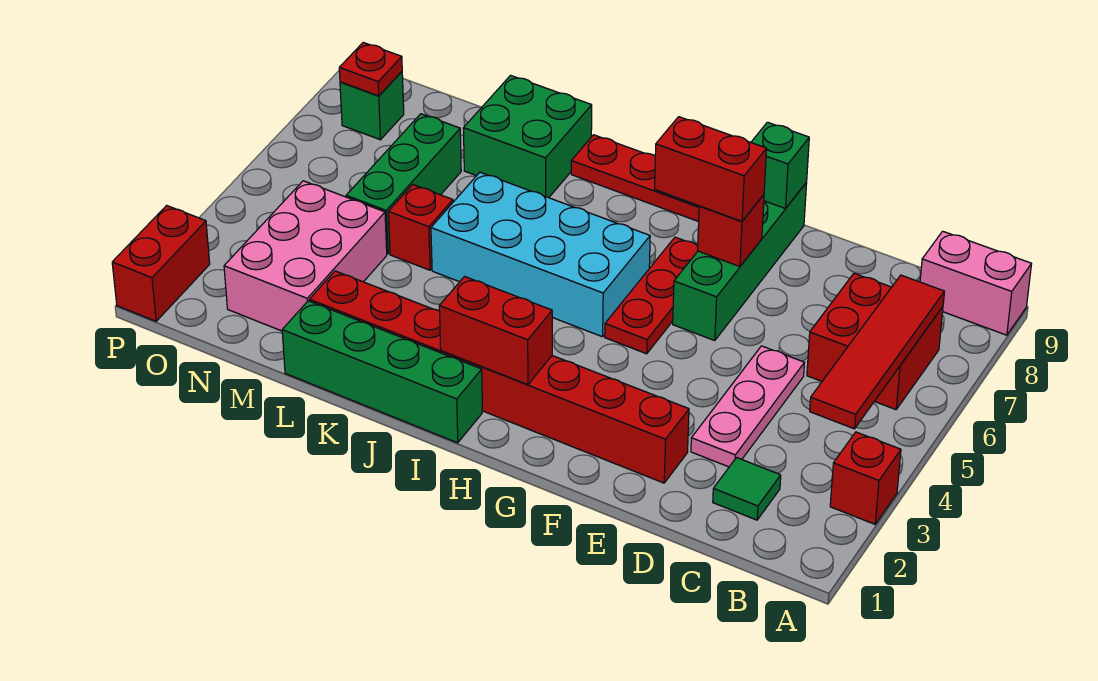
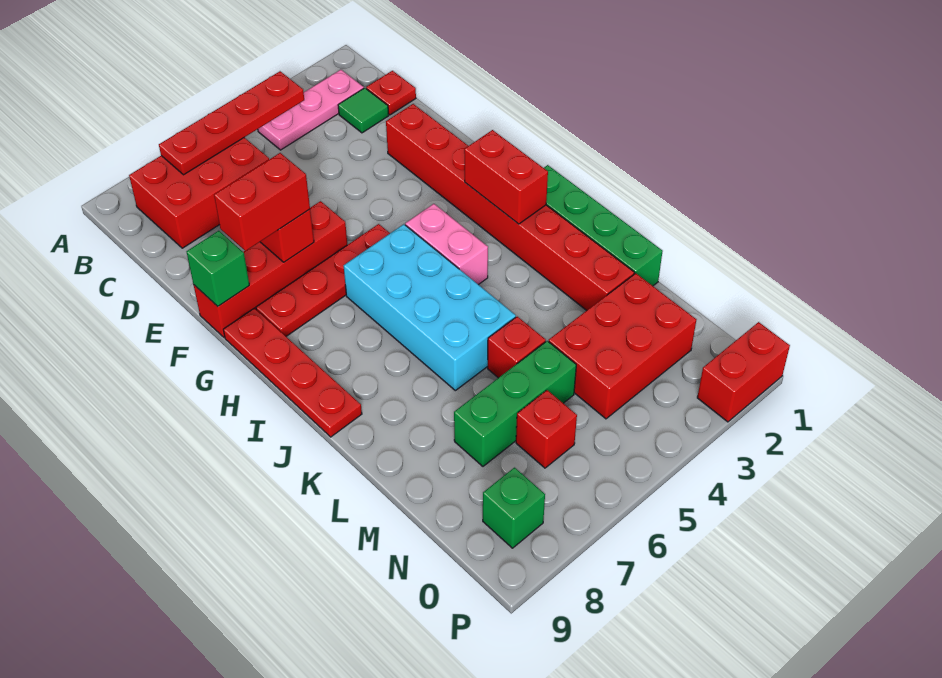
red brick A3 level 1 -> red brick N6 level 1
pink brick A9:B9 level 1 -> pink brick H4:I4 level 1
red tile B4:B7 level 2 -> red plate B4:B7 level 2
red brick B6:C7 level 1 -> red brick B6:C8 level 1
pink plate D3:D5 level 1 -> pink plate B2:B4 level 1
green brick F6:F9 level 1 -> red brick F6:F9 level 1
red brick F7:G7 level 3 -> red brick F7:F8 level 3
red plate G5:G7 level 1 -> red plate G5:G8 level 1
green brick K8:L9 level 1 -> none
pink brick M2:N4 level 1 -> red brick M2:N4 level 1
red plate O8 level 2 -> red plate C1 level 1

